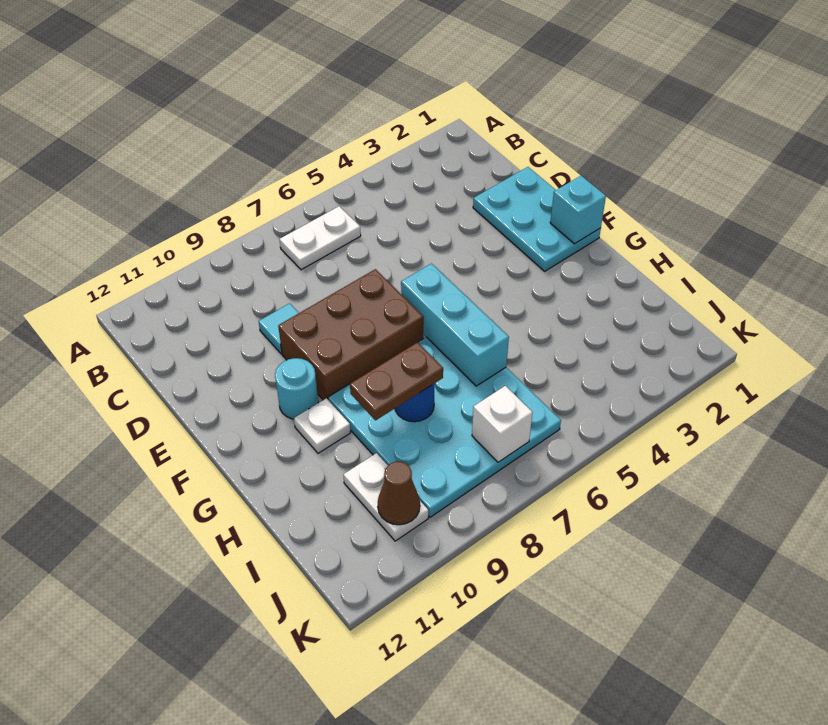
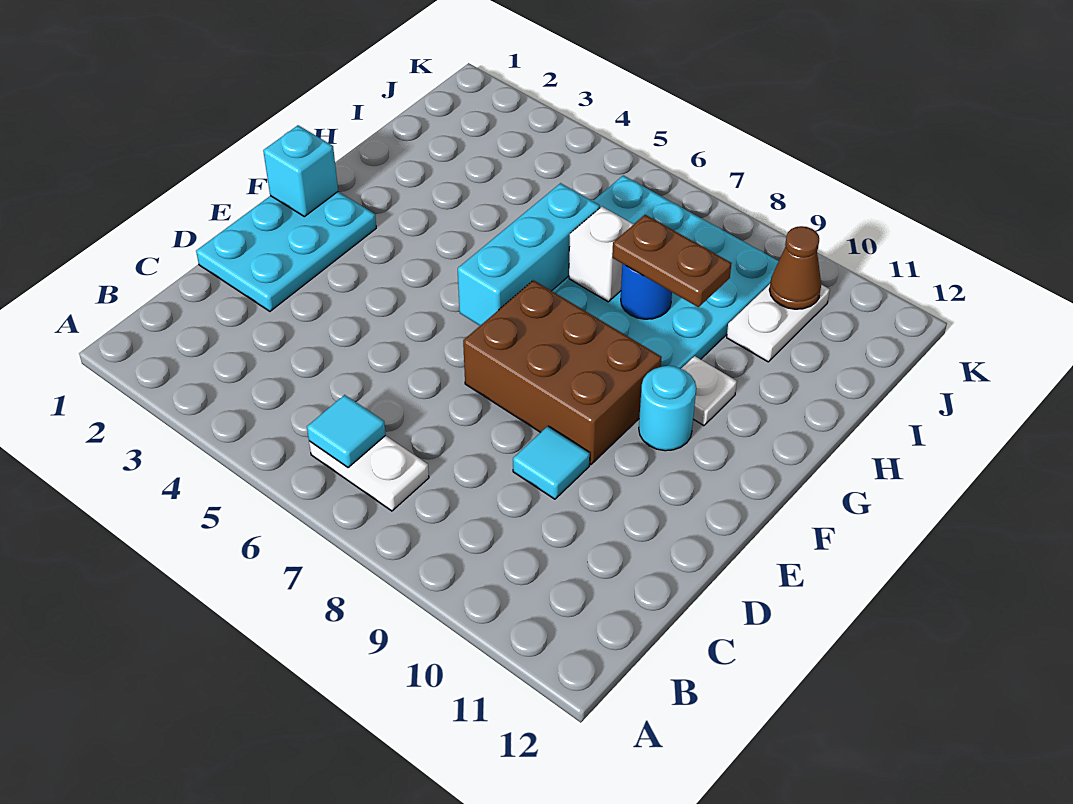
none -> cyan tile B6 level 2
white brick J7 level 2 -> white brick H7 level 2

